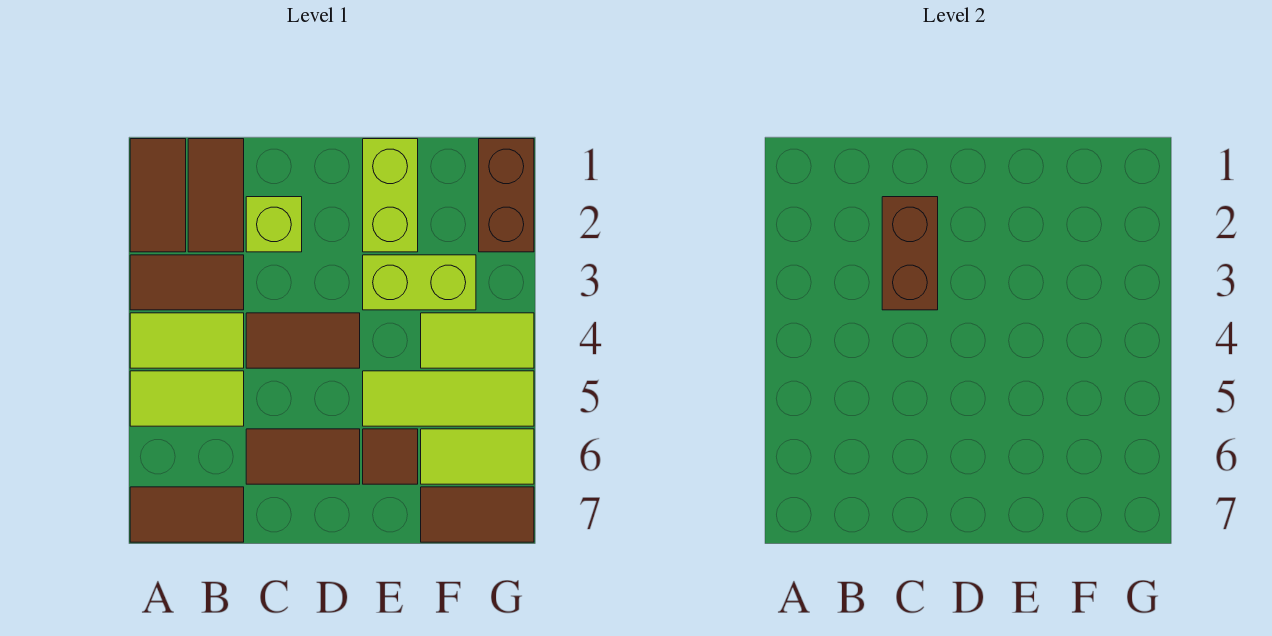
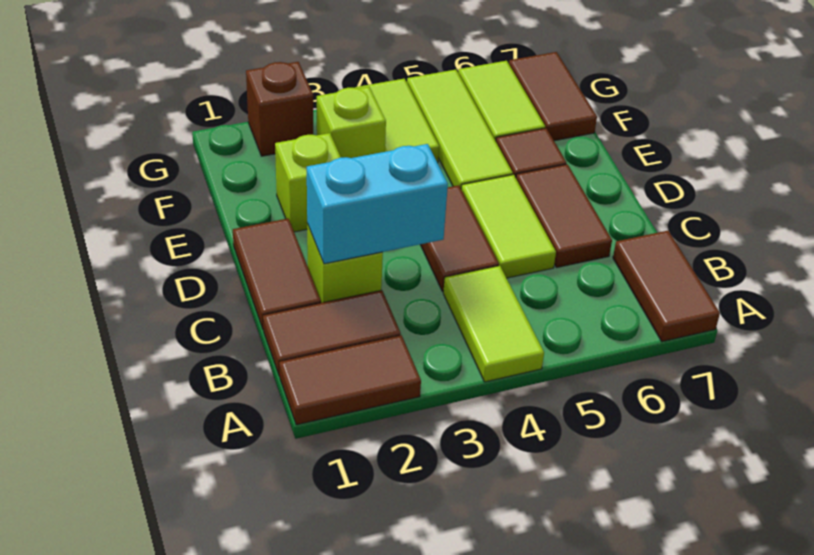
brown tile A3:B3 level 1 -> brown tile C1:D1 level 1
lime tile A5:B5 level 1 -> lime tile C5:D5 level 1
brown brick C2:C3 level 2 -> cyan brick C2:C3 level 2
lime brick E1:E2 level 1 -> lime brick E2 level 1
lime brick E3:F3 level 1 -> lime brick F3 level 1
brown brick G1:G2 level 1 -> brown brick G2 level 1

